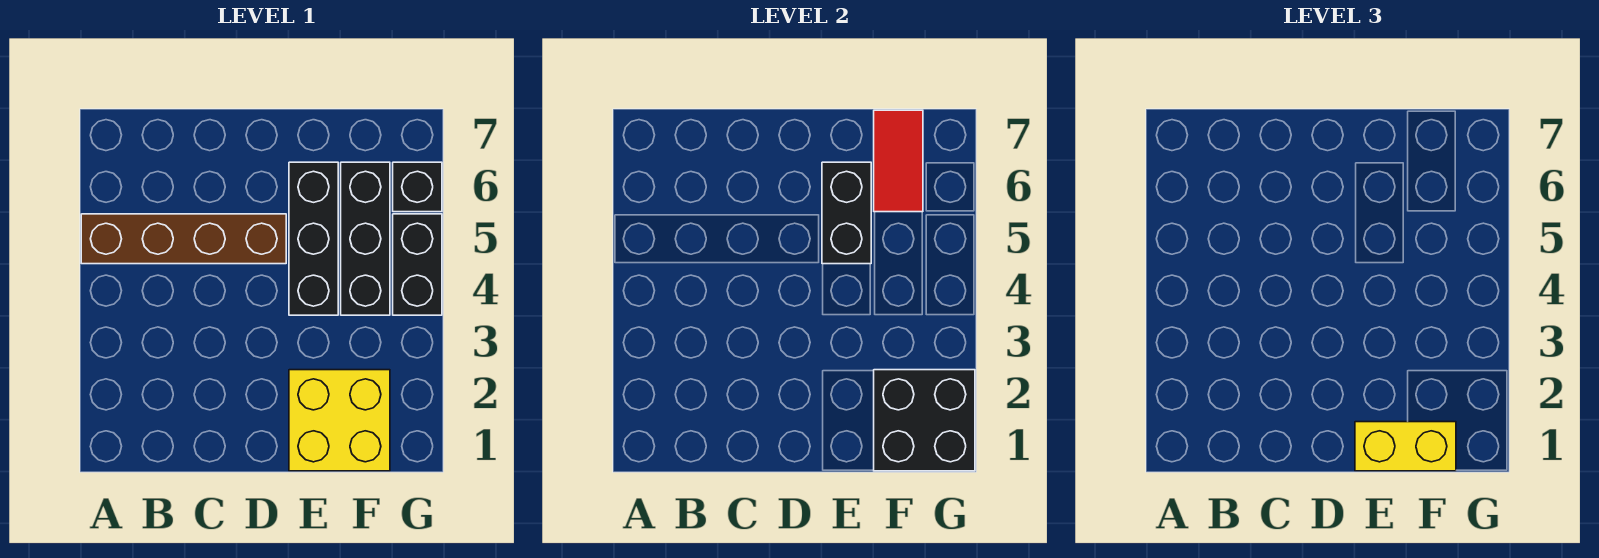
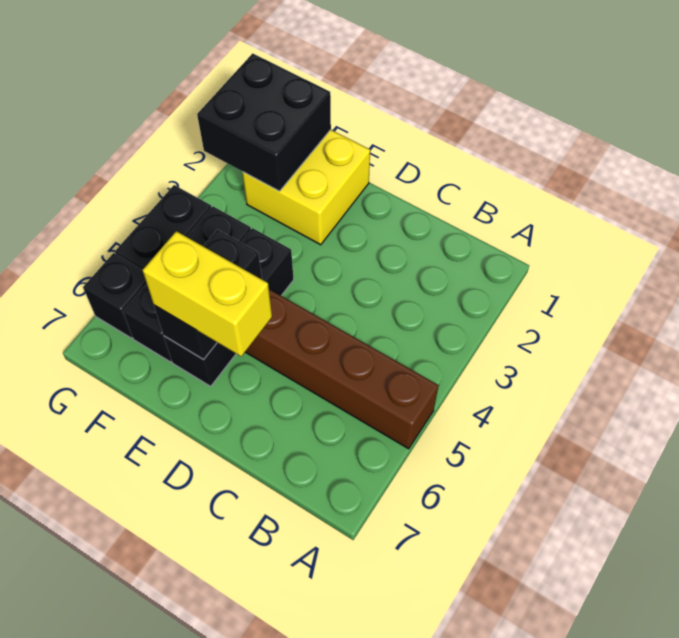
yellow brick E1:F1 level 3 -> yellow brick D6:E6 level 3
red tile F6:F7 level 2 -> none

